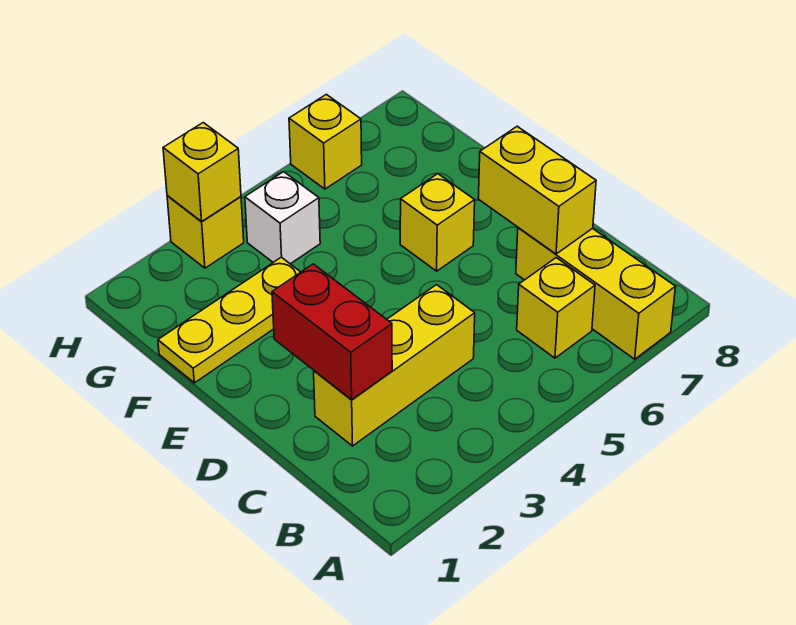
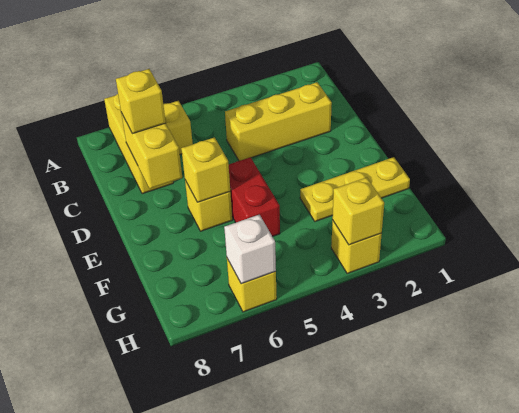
red brick C2:D2 level 2 -> red brick E5:F5 level 1
none -> yellow brick C7 level 3
none -> yellow brick E6 level 2
white brick G4 level 1 -> white brick H6 level 2

